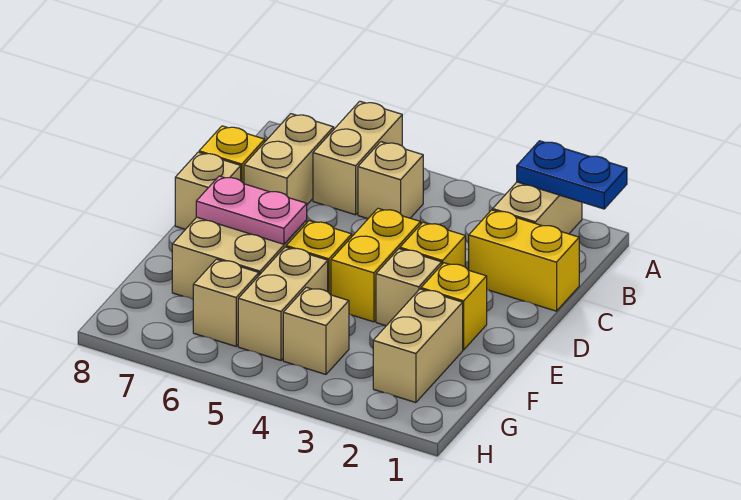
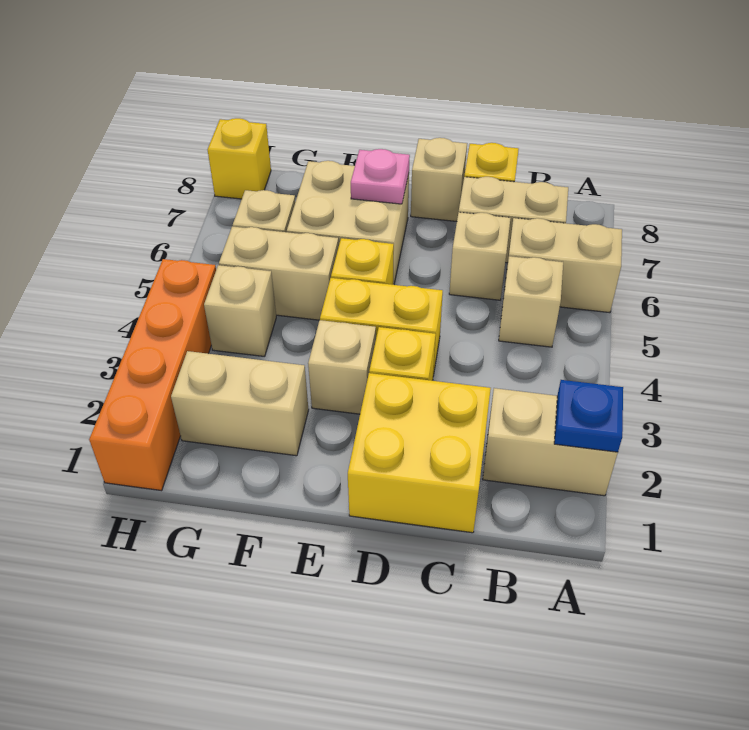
blue plate A1:A2 level 2 -> blue plate A2 level 2
yellow brick C1:C2 level 1 -> yellow brick C1:D2 level 1
none -> tan brick C6 level 1
yellow brick E2 level 1 -> yellow brick H8 level 1
pink plate E6:E7 level 2 -> pink plate E7 level 2
none -> orange brick H1:H4 level 1

